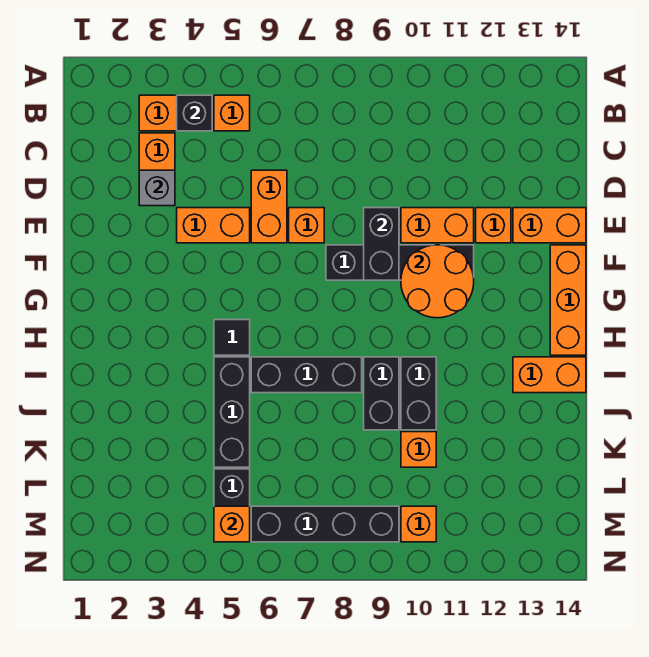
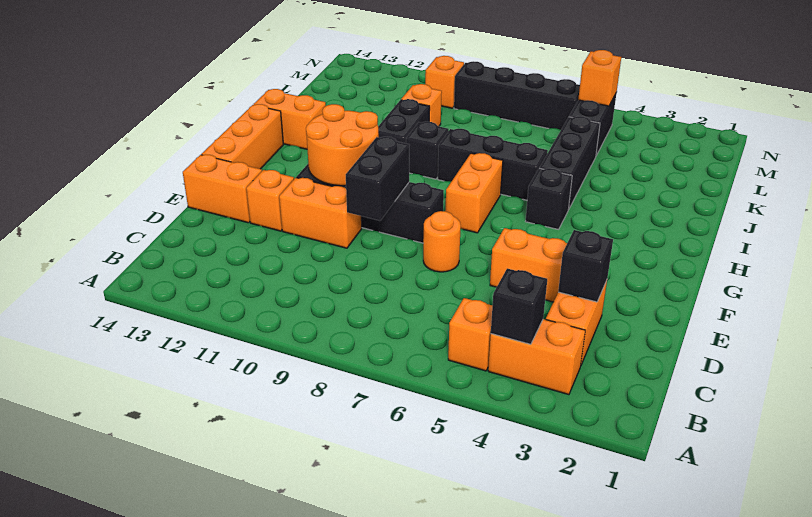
grey brick D3 level 2 -> black brick D3 level 2
orange brick D6:E6 level 1 -> orange brick G7:H7 level 1
orange brick E7 level 1 -> orange round brick E7 level 1
black tile H5 level 1 -> black brick H5 level 1
black brick I9:J9 level 1 -> black brick I9 level 1

